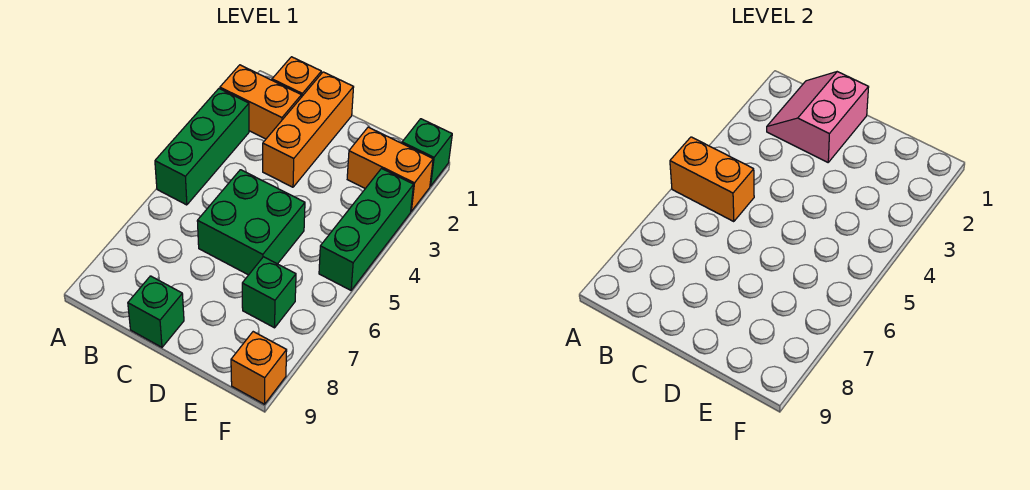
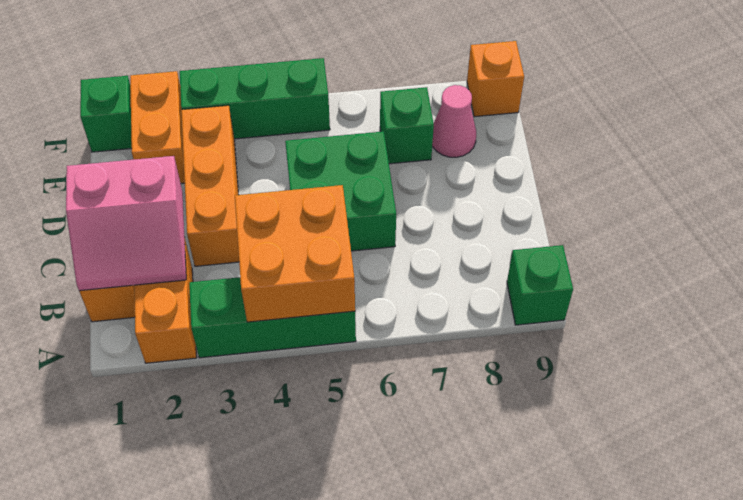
orange brick A5:B5 level 2 -> orange brick A4:B5 level 2
orange brick C1:C3 level 1 -> orange brick C3:E3 level 1
green brick C9 level 1 -> green brick A9 level 1
none -> pink cone E8 level 1

